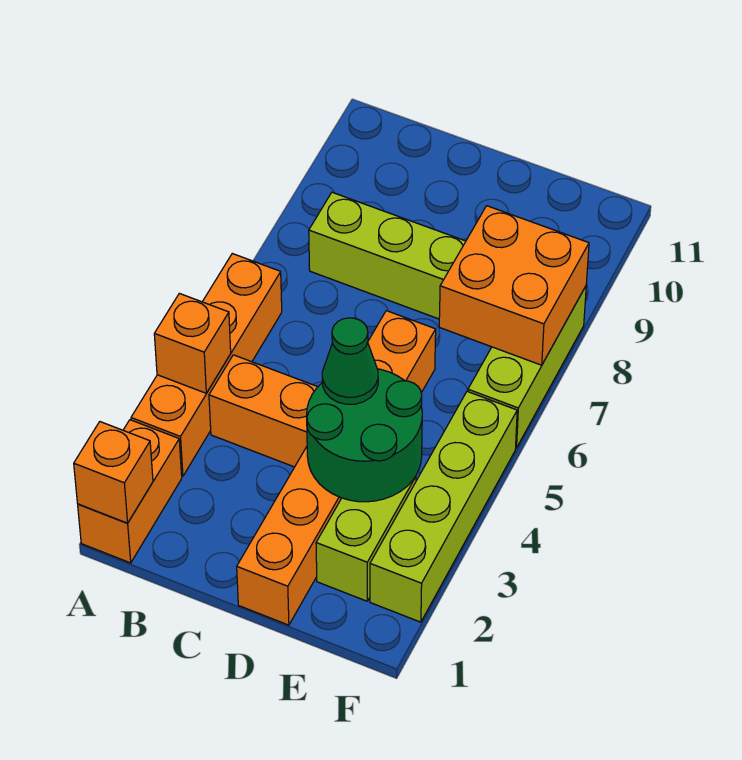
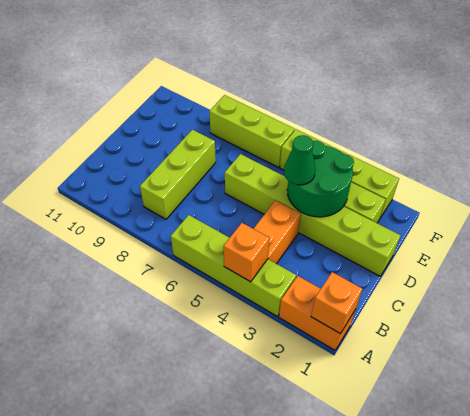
orange brick A3:A6 level 1 -> lime brick A3:A6 level 1
orange brick D1:D6 level 1 -> lime brick D1:D6 level 1
orange brick E7:F8 level 2 -> none

